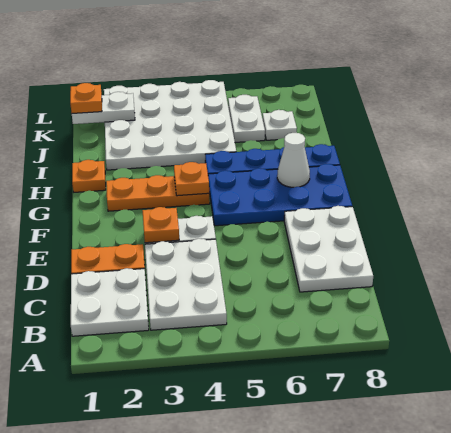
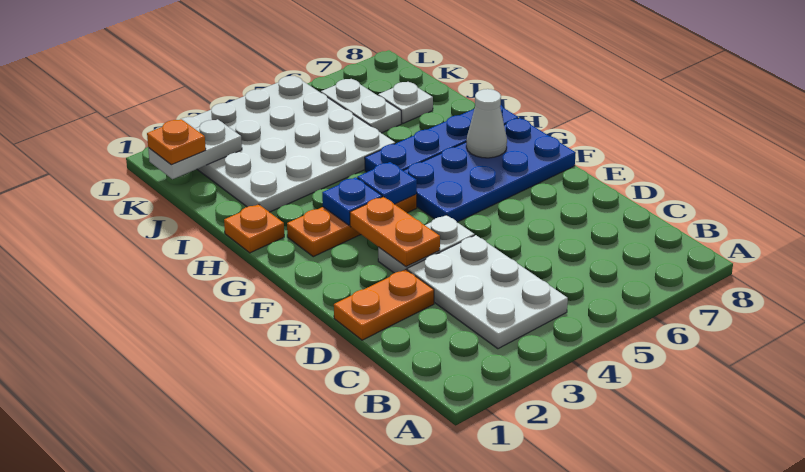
white plate B1:C2 level 1 -> none
white plate C7:E8 level 1 -> none
orange plate E3 level 2 -> orange plate E3:F3 level 2
none -> blue plate G3 level 2
orange plate G4 level 2 -> blue plate G4 level 2

